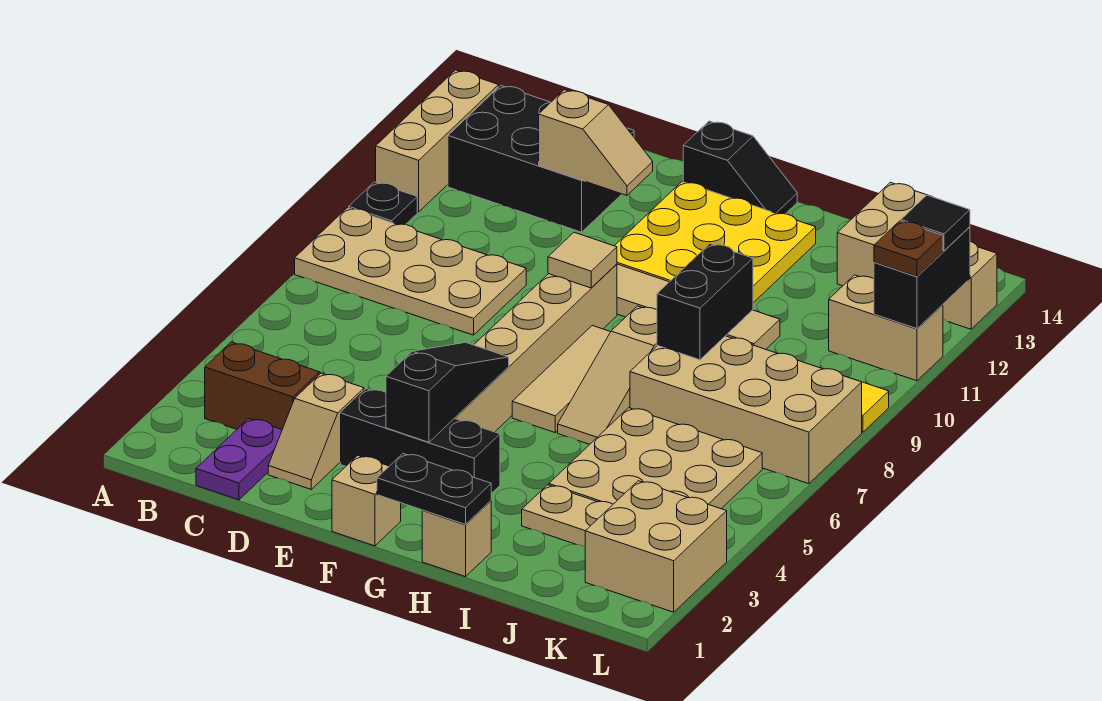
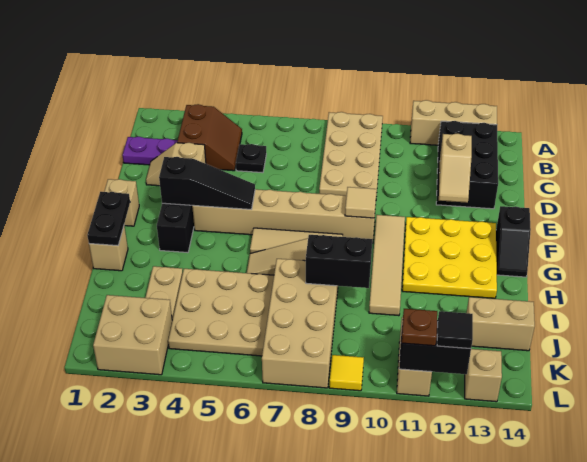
black plate A10 level 1 -> black plate C5 level 1

